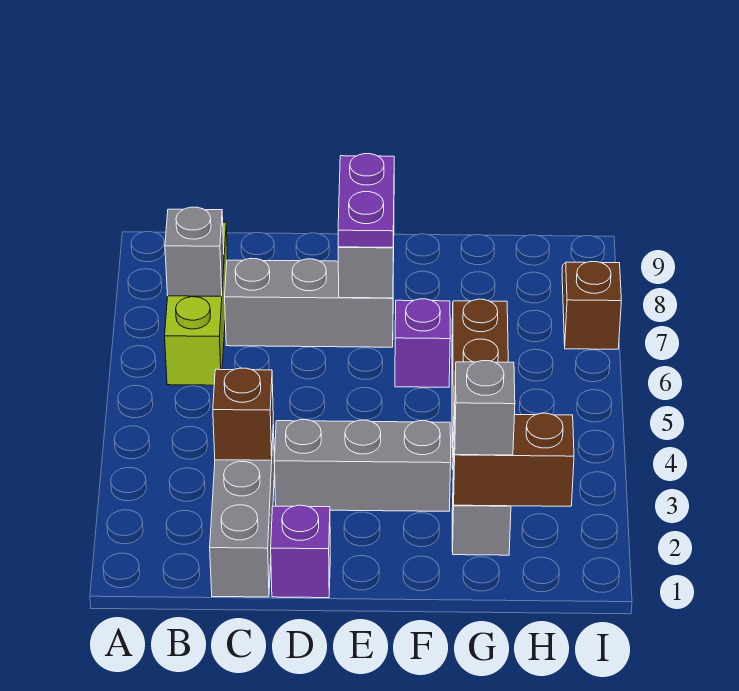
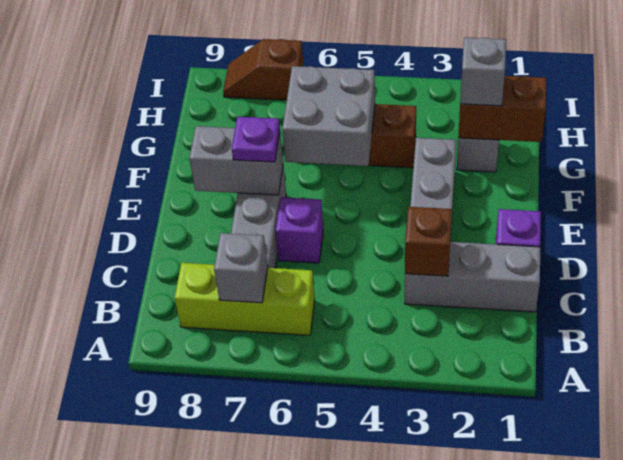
purple plate E7:E8 level 3 -> purple plate E7 level 3
none -> grey brick F5:G6 level 2
purple brick F6 level 1 -> purple brick D6 level 1
brown brick G2:H2 level 2 -> brown brick G1:G2 level 2

